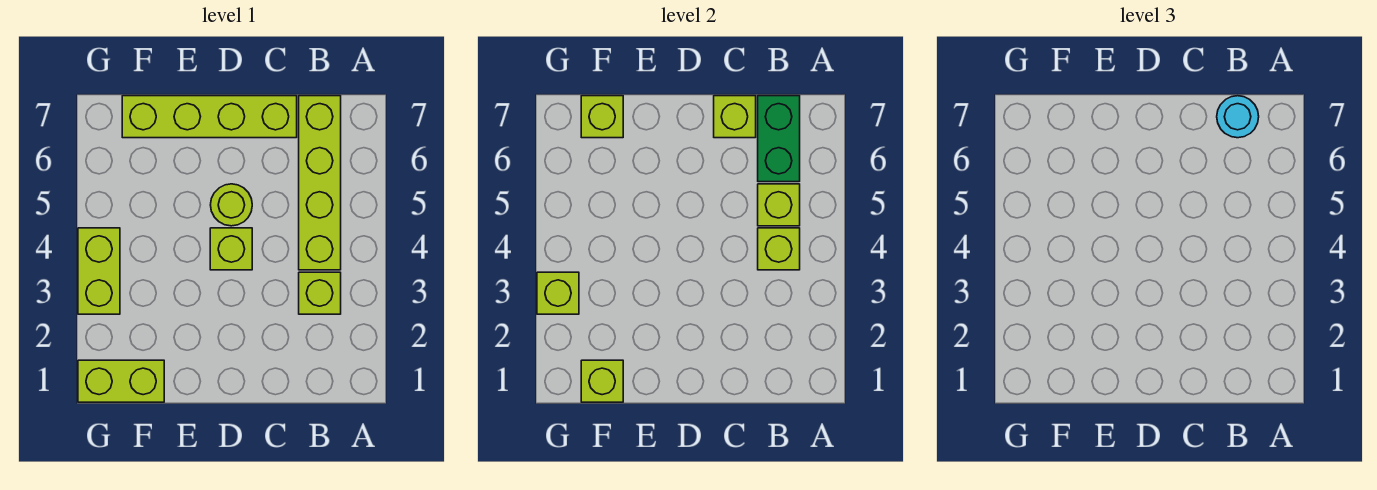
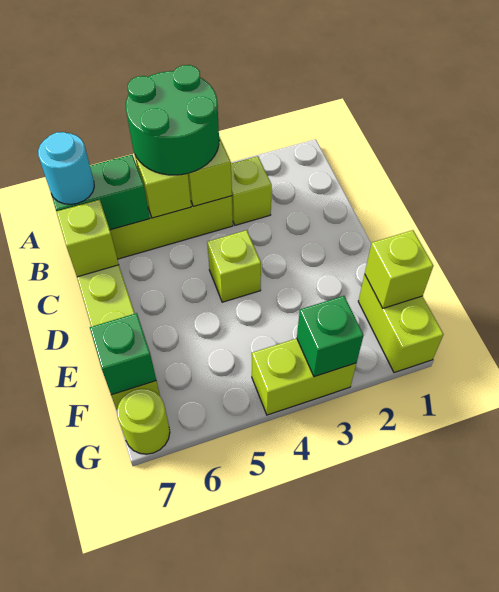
none -> green round brick A4:B5 level 3
lime round brick D5 level 1 -> lime round brick G7 level 1
lime brick F7 level 2 -> green brick F7 level 2
lime brick G3 level 2 -> green brick G3 level 2

